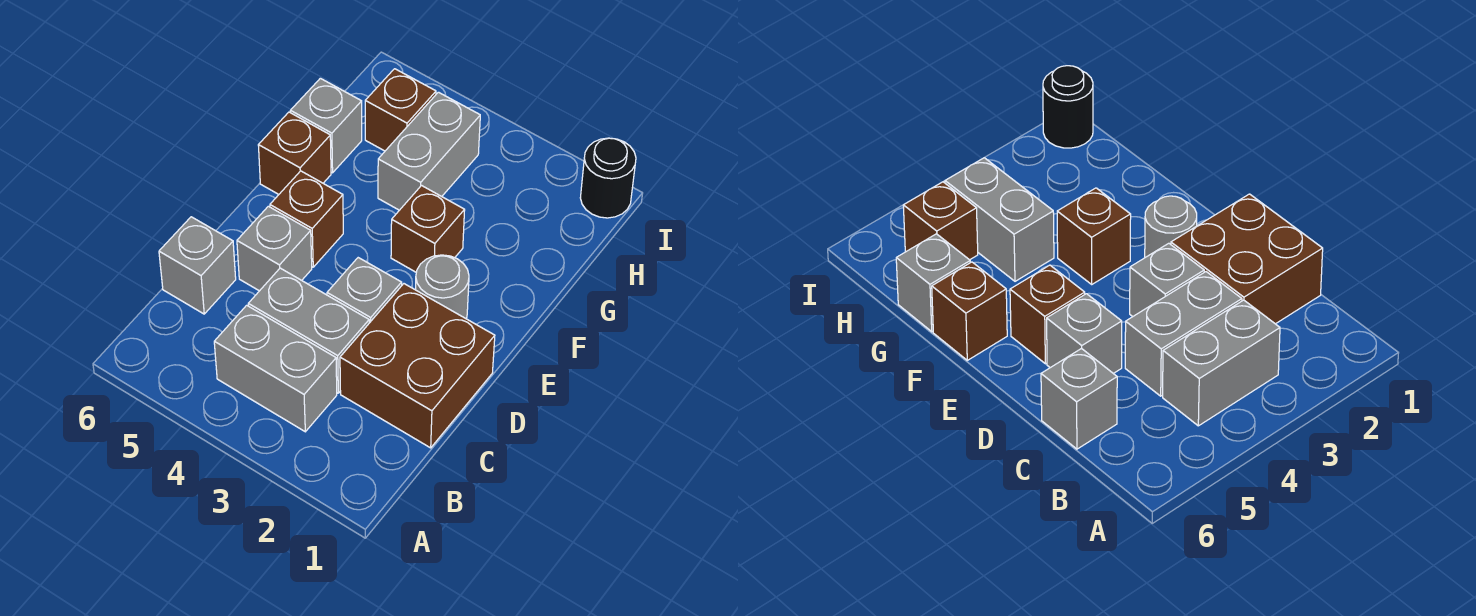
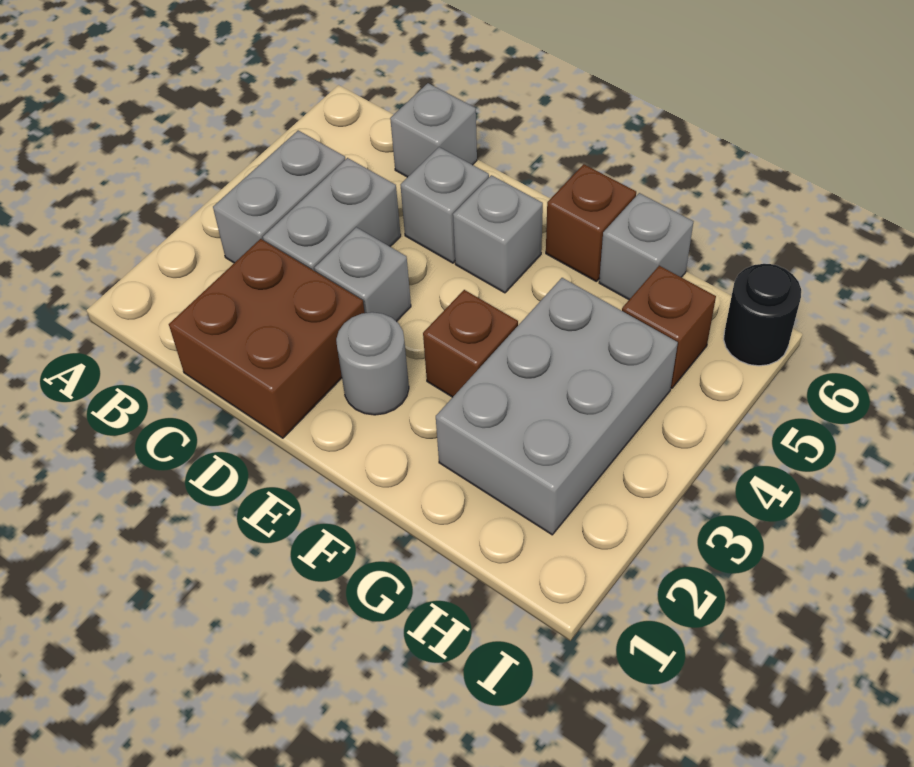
brown brick E5 level 1 -> grey brick E5 level 1
grey brick G4:H4 level 1 -> grey brick G2:H4 level 1
black round brick I1 level 1 -> black round brick I6 level 1

